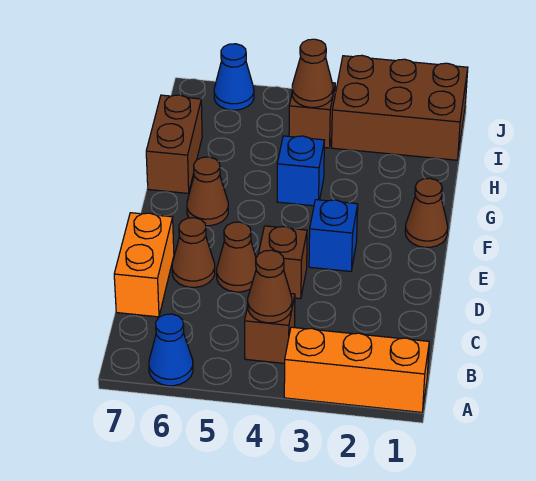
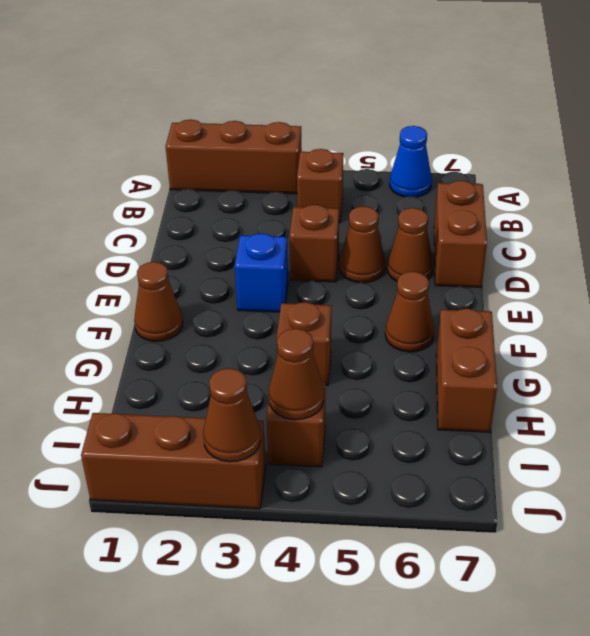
orange brick A1:A3 level 1 -> brown brick A1:A3 level 1
brown cone B4 level 2 -> brown cone J3 level 2
orange brick C7:D7 level 1 -> brown brick C7:D7 level 1
blue brick G4 level 1 -> brown brick G4 level 1
brown brick I1:J3 level 1 -> brown brick J1:J3 level 1
blue cone J6 level 1 -> none

